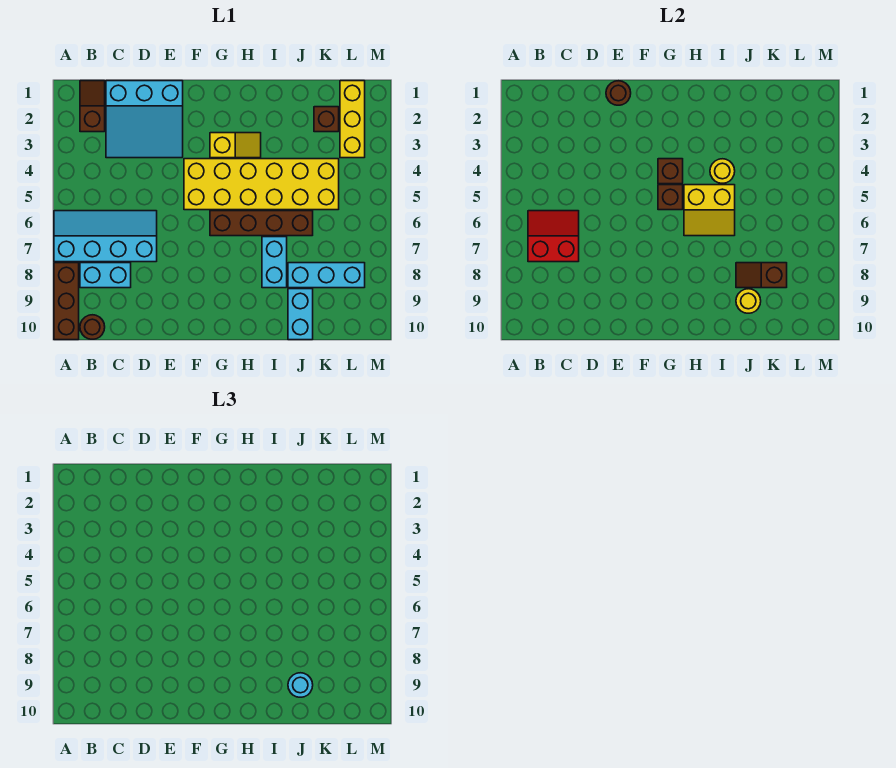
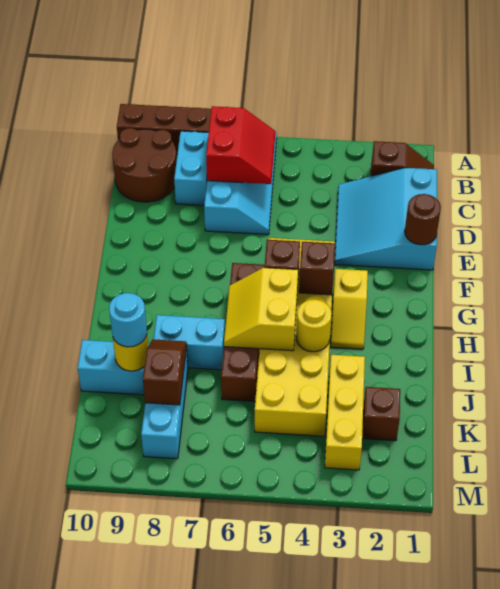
brown round brick B10 level 1 -> brown round brick B9:C10 level 1
yellow brick L1:L3 level 1 -> yellow brick J3:L3 level 1

